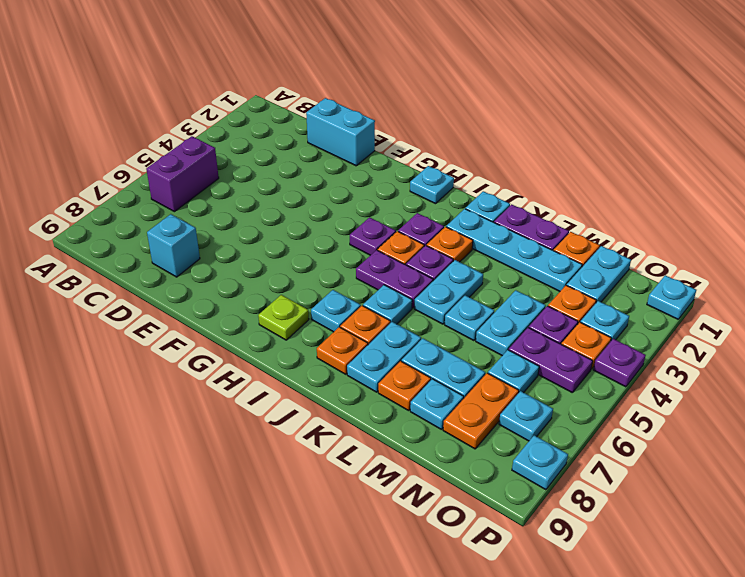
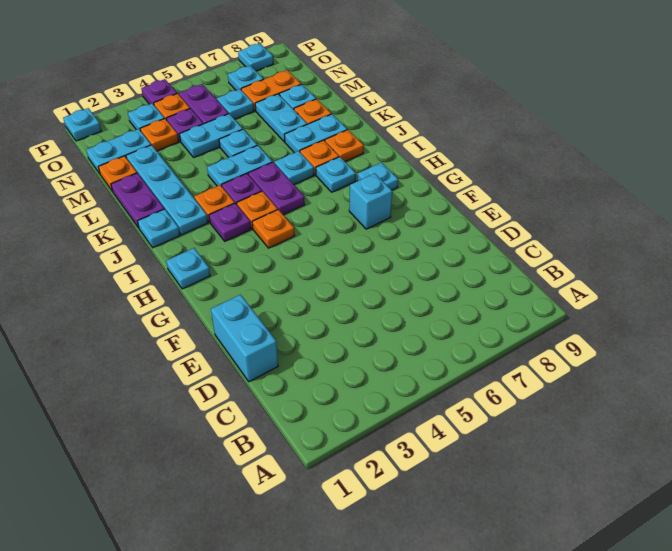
purple brick B5:B6 level 1 -> none
cyan brick D8 level 1 -> cyan brick G7 level 1
purple plate H4 level 1 -> orange plate H4 level 1
lime plate H8 level 1 -> cyan plate H8 level 1

